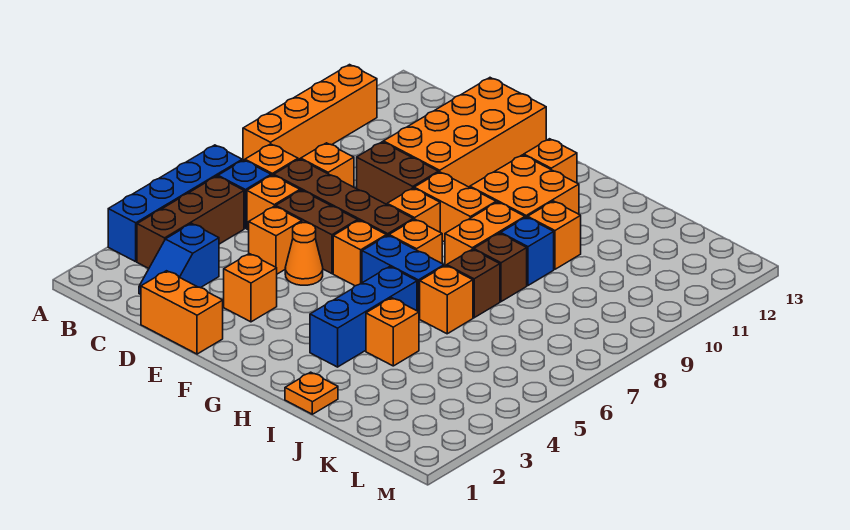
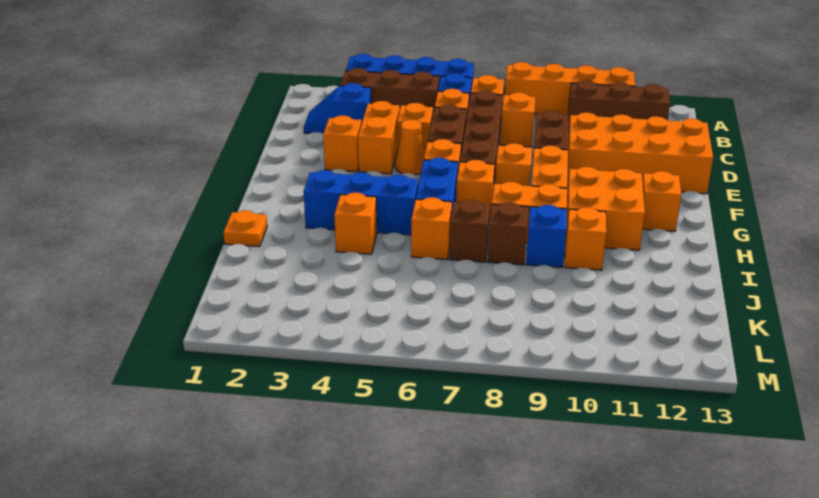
none -> brown brick B10:B12 level 1
orange brick D1:E1 level 1 -> orange brick D4:E4 level 1

